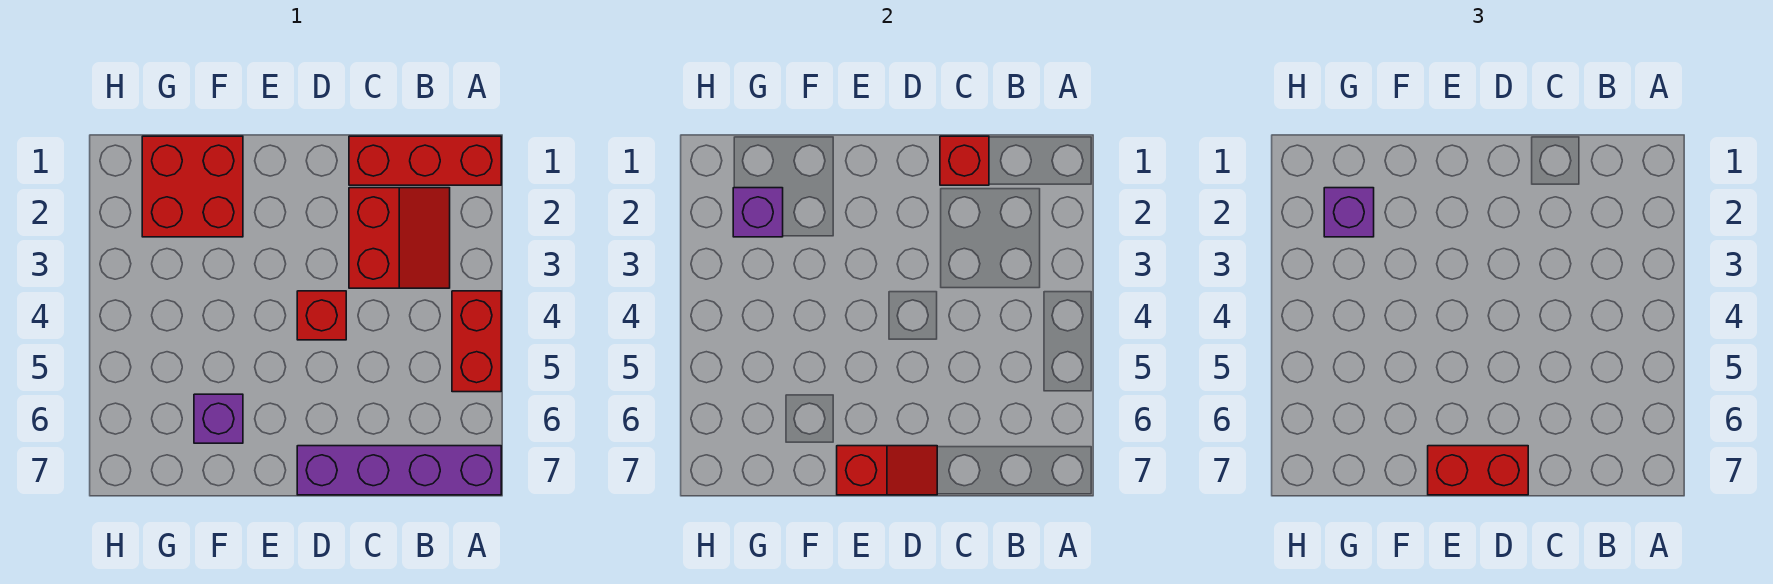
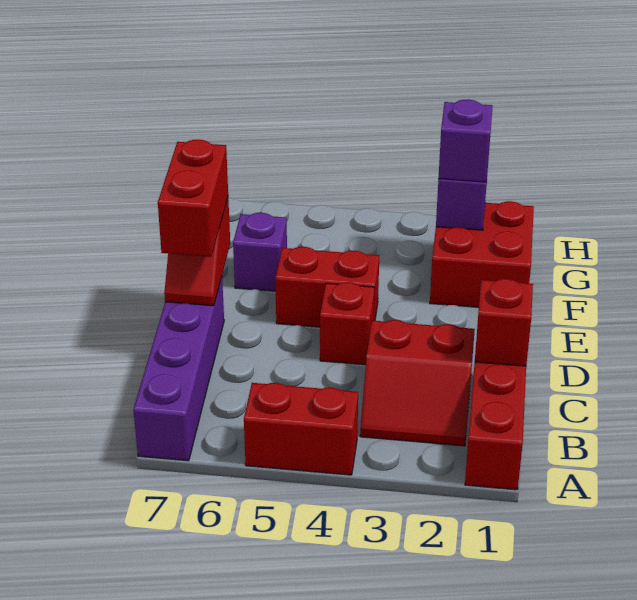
none -> red brick E4:E5 level 1

